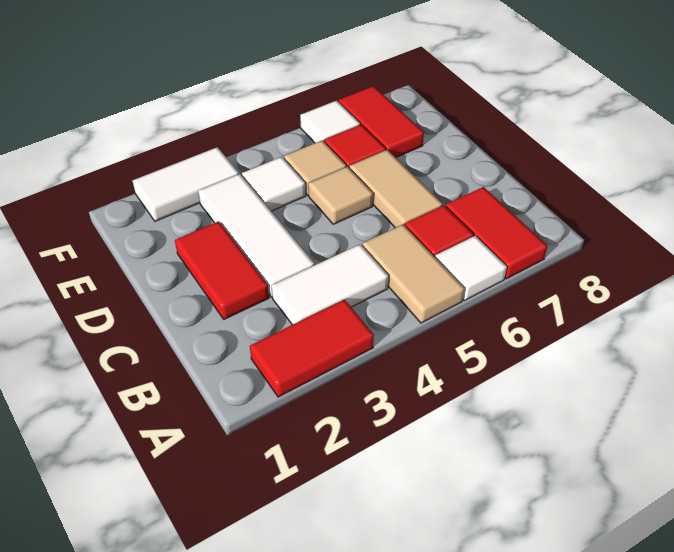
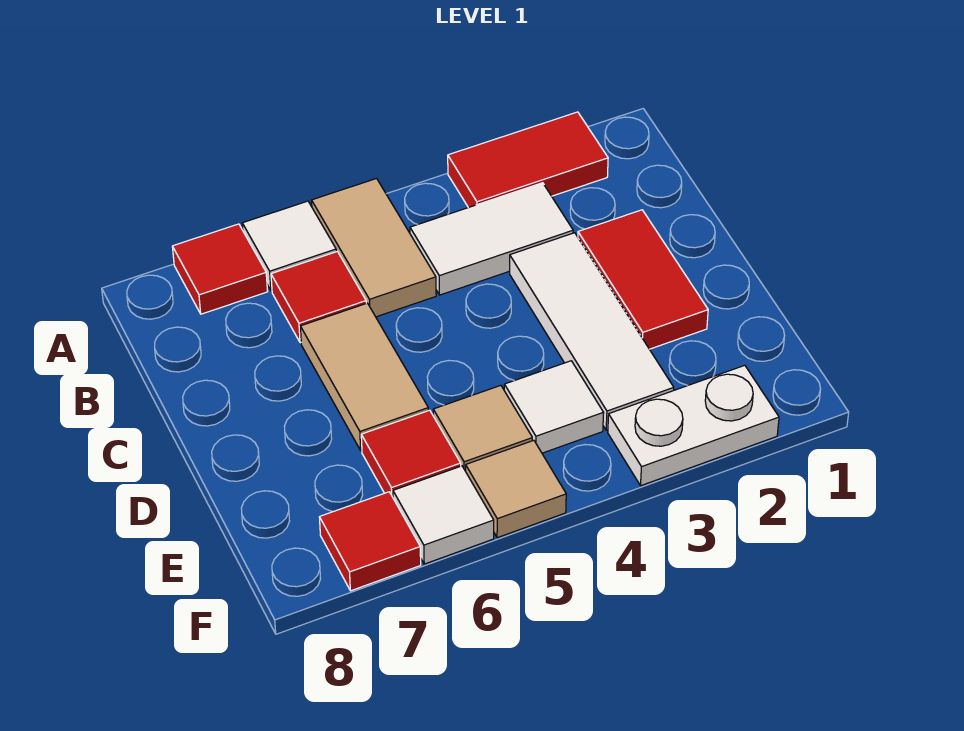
red tile A7:B7 level 1 -> red tile A7 level 1
tan tile D5 level 1 -> tan tile F5 level 1
red tile E7:F7 level 1 -> red tile F7 level 1
white tile F2:F3 level 1 -> white plate F2:F3 level 1

